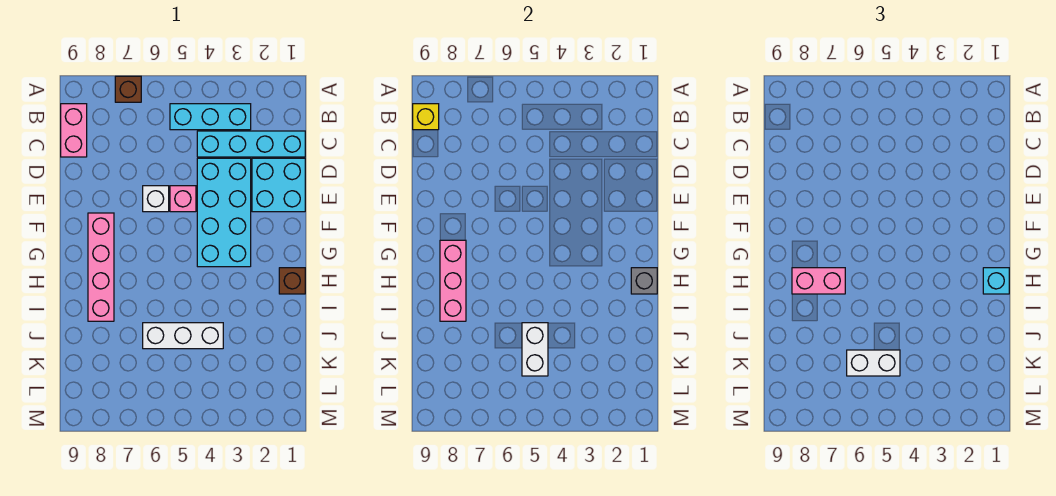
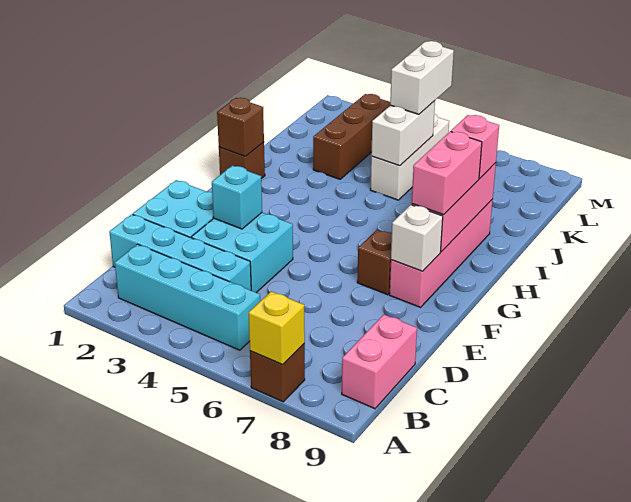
cyan brick B3:B5 level 1 -> cyan brick B2:B5 level 1
yellow brick B9 level 2 -> yellow brick A7 level 2
cyan brick D3:G4 level 1 -> cyan brick D3:E4 level 1
pink brick E5 level 1 -> pink brick I8 level 3
white brick E6 level 1 -> white brick F8 level 2
none -> brown brick F7 level 1
grey brick H1 level 2 -> brown brick H1 level 2
cyan brick H1 level 3 -> cyan brick E3 level 2
pink brick H7:H8 level 3 -> pink brick G8:H8 level 3
none -> brown brick J3:L3 level 1
white brick J4:J6 level 1 -> white brick J5:L5 level 1
white brick K5:K6 level 3 -> white brick K5:L5 level 3

